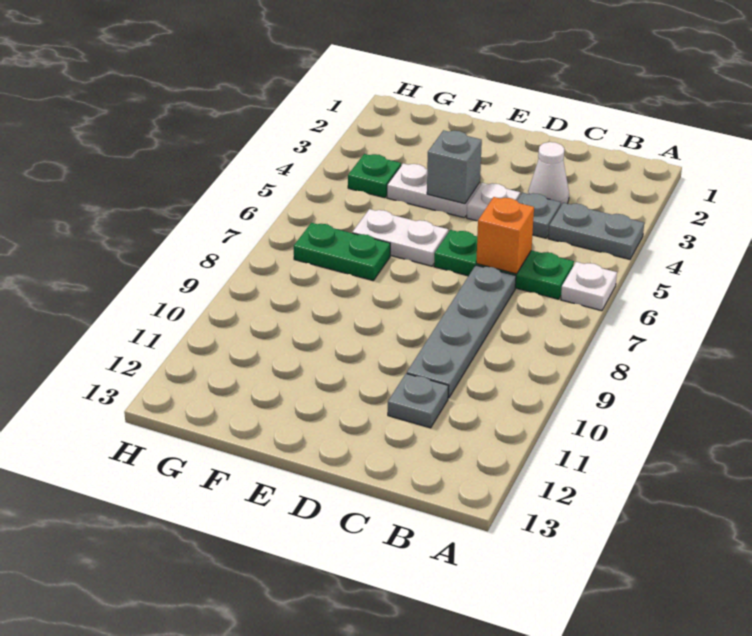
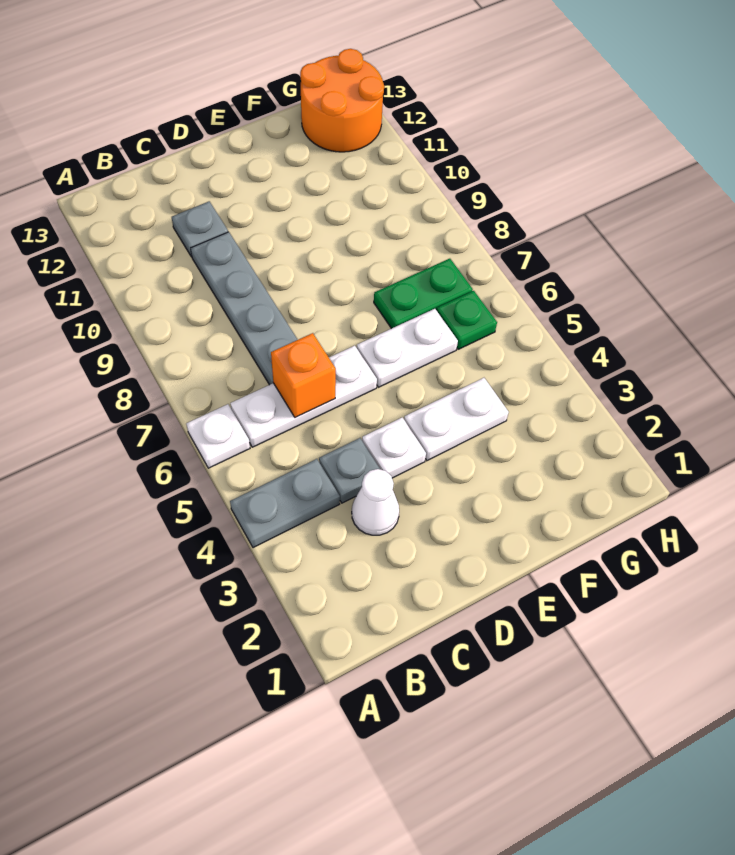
green plate B6:D6 level 1 -> white plate B6:D6 level 1
grey brick E4 level 2 -> none
green plate G4 level 1 -> green plate G6 level 1
none -> orange round brick G12:H13 level 1

